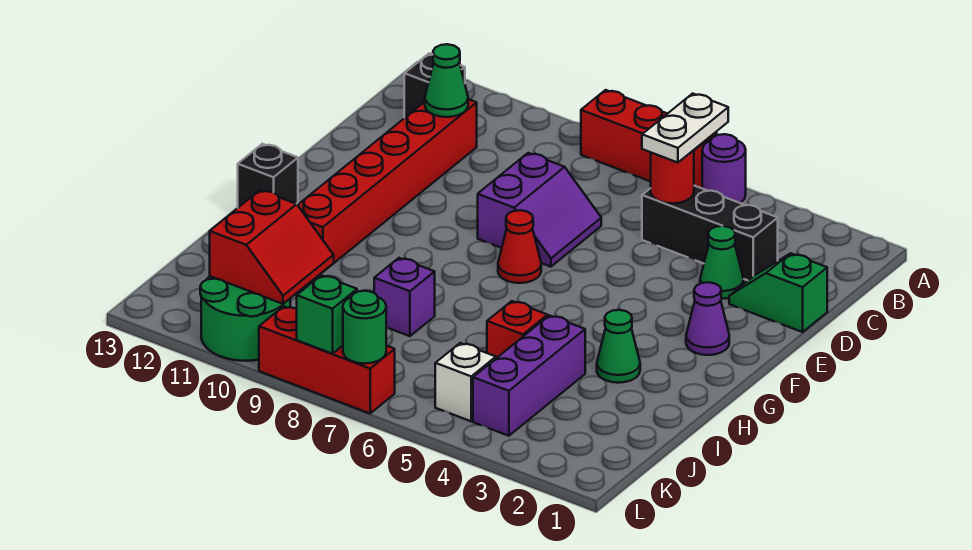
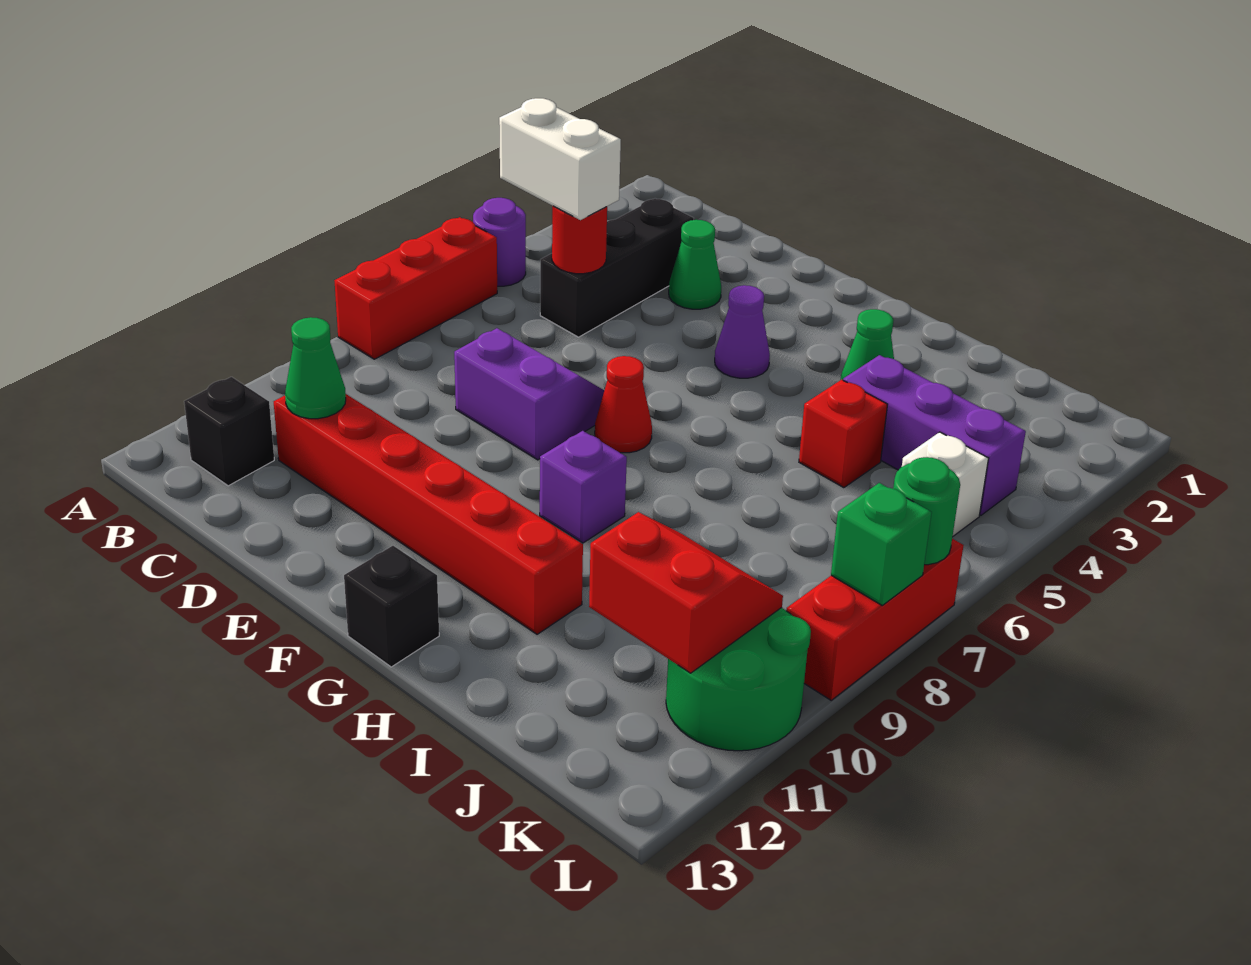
white plate B5:C5 level 3 -> white brick B5:C5 level 3
green slope D1:D2 level 1 top 1 -> none
purple cone F2 level 1 -> purple cone F4 level 1
purple brick I8 level 1 -> purple brick G9 level 1

